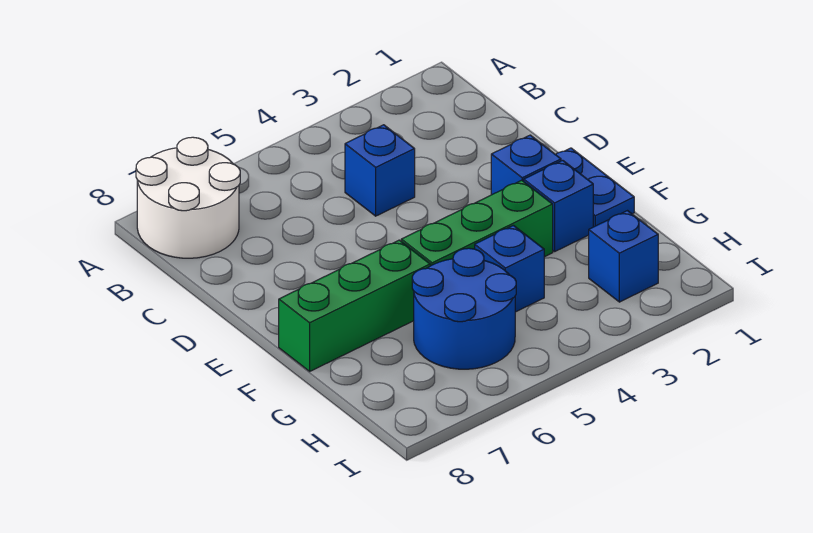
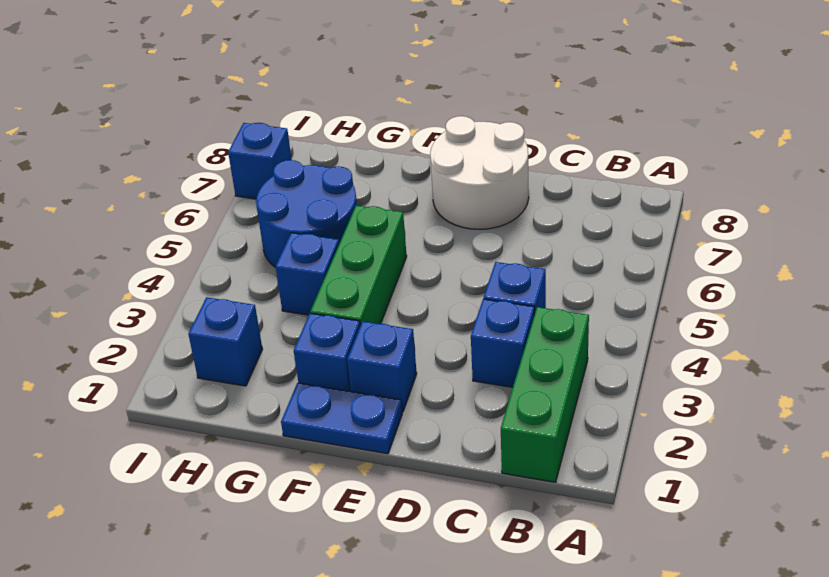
white round brick A7:B8 level 1 -> white round brick D7:E8 level 1
none -> blue brick C3 level 1
green brick F6:F8 level 1 -> green brick B1:B3 level 1
none -> blue brick I7 level 1

